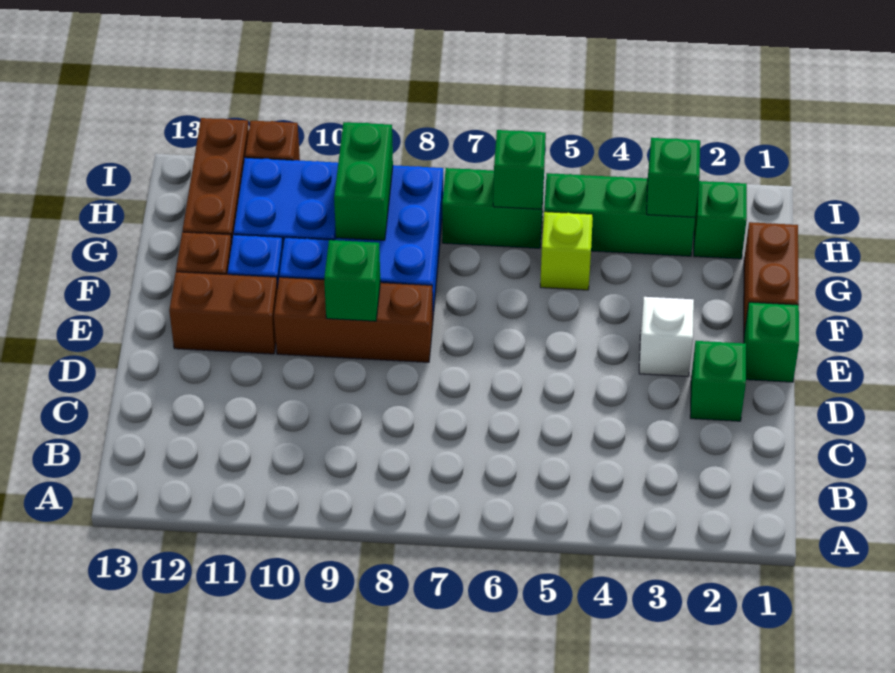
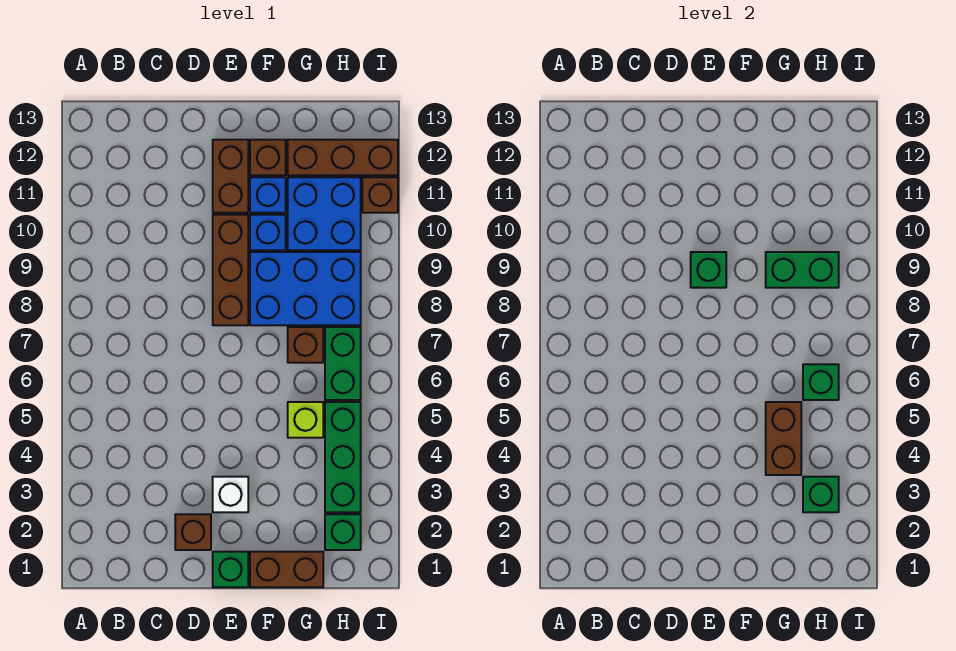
green brick D2 level 1 -> brown brick D2 level 1
none -> brown brick G4:G5 level 2
none -> brown brick G7 level 1

